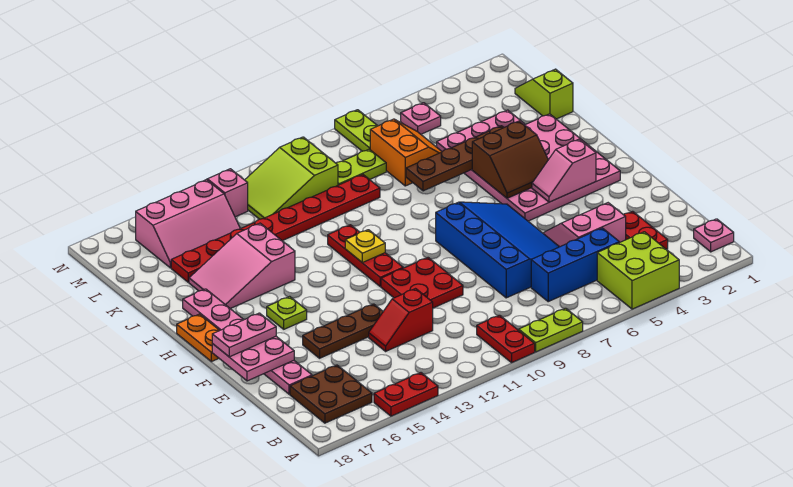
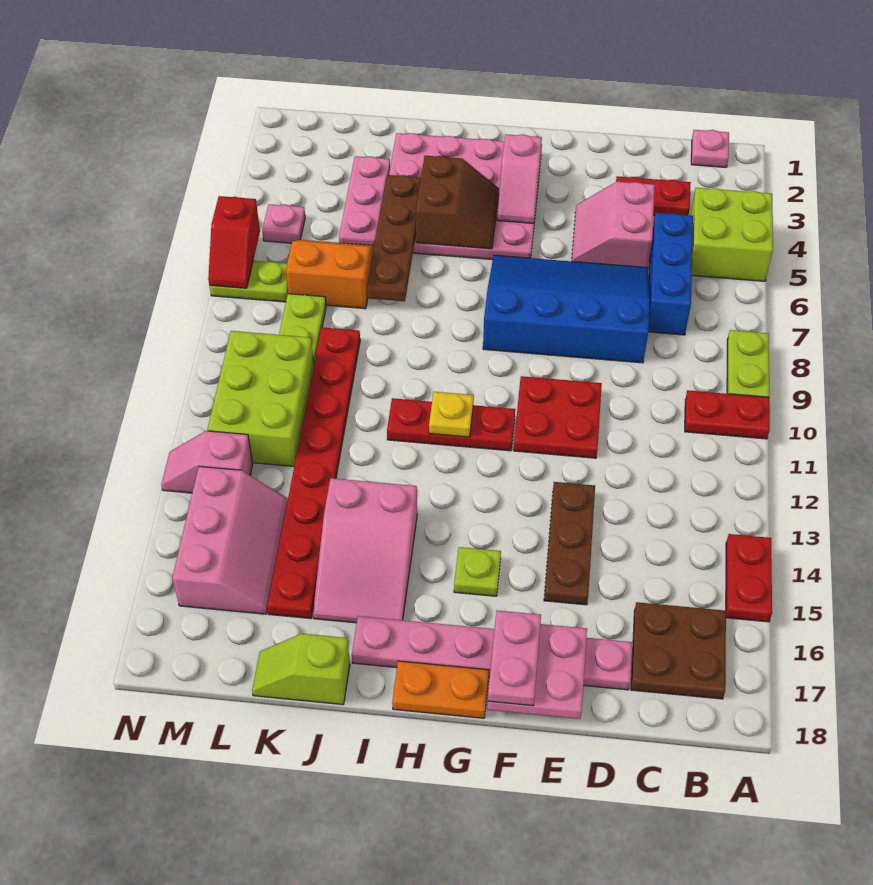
red slope D12:D13 level 1 top 12 -> red slope N6:N7 level 2 top 6
lime slope K1:L1 level 1 top K -> lime slope J18:K18 level 1 top J
lime slope L10:M12 level 1 top 10 -> lime brick L10:M12 level 1

